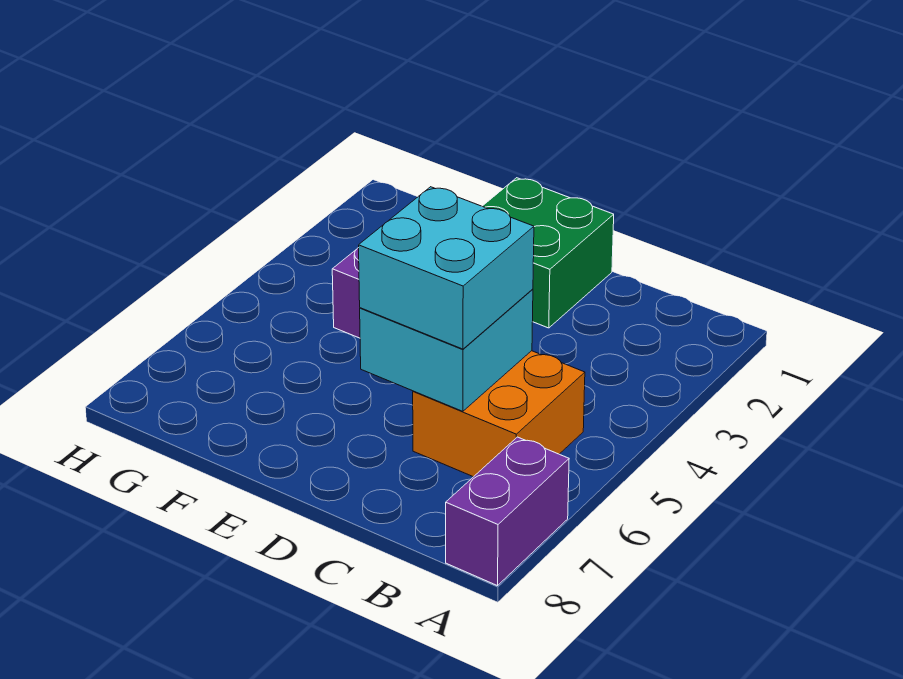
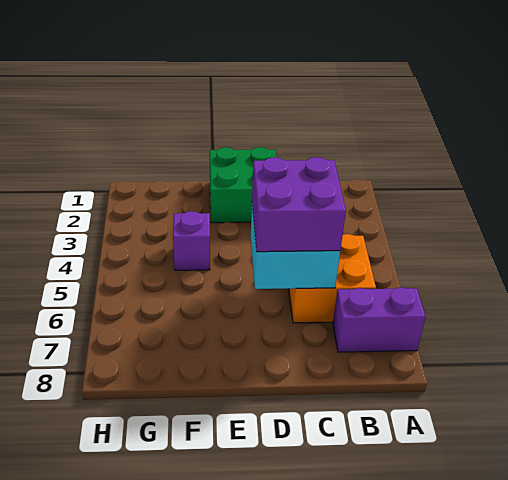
purple brick A7:A8 level 1 -> purple brick A7:B7 level 1
cyan brick C5:D6 level 3 -> purple brick C5:D6 level 3

